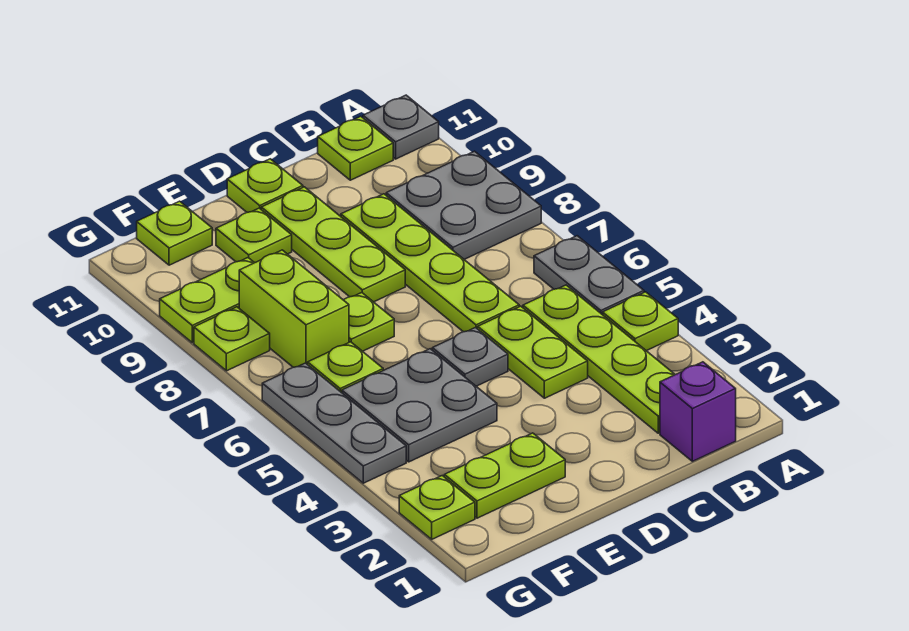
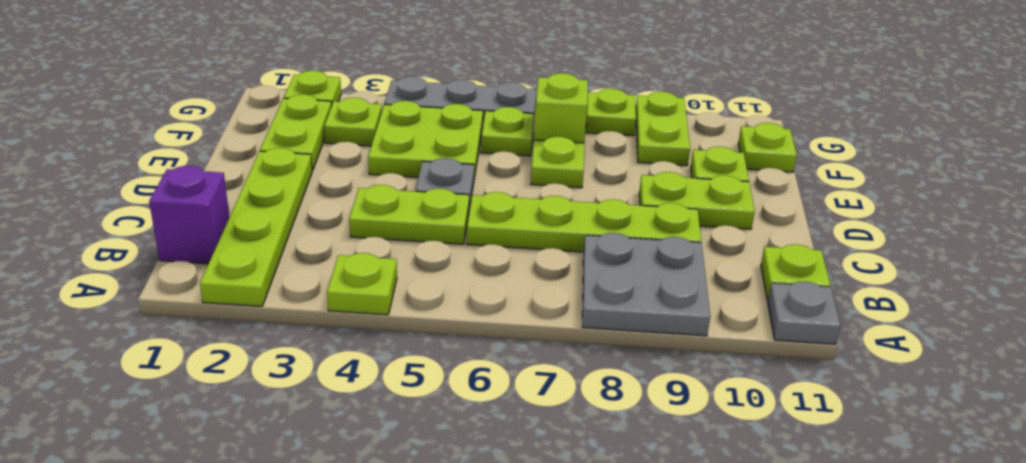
grey plate A5:A6 level 1 -> none
lime plate B2:B5 level 1 -> lime plate A2:D2 level 1
lime plate D8:D10 level 1 -> lime plate D9:D10 level 1
lime plate D11 level 1 -> lime plate F3 level 1
grey plate E4:F5 level 1 -> lime plate E4:F5 level 1
lime brick F7:F8 level 1 -> lime brick F7 level 1

